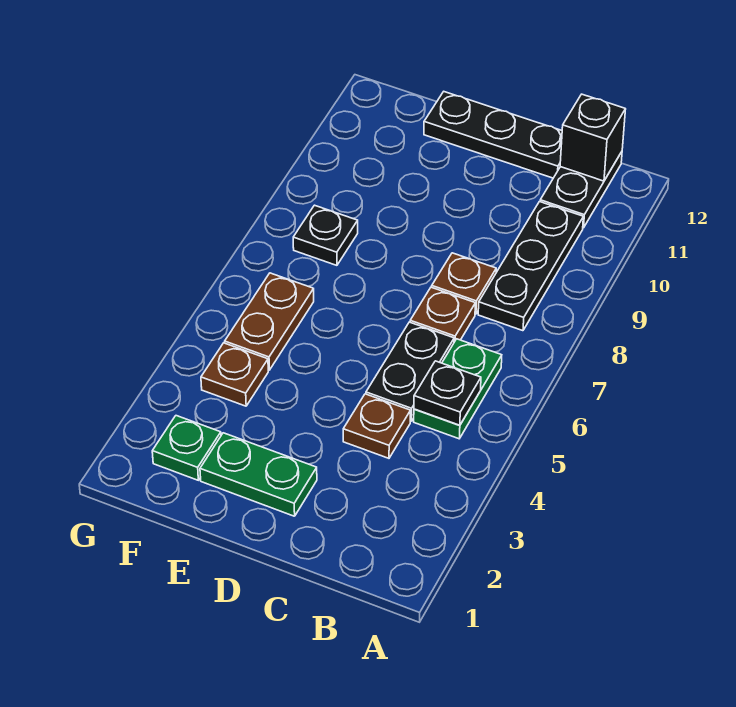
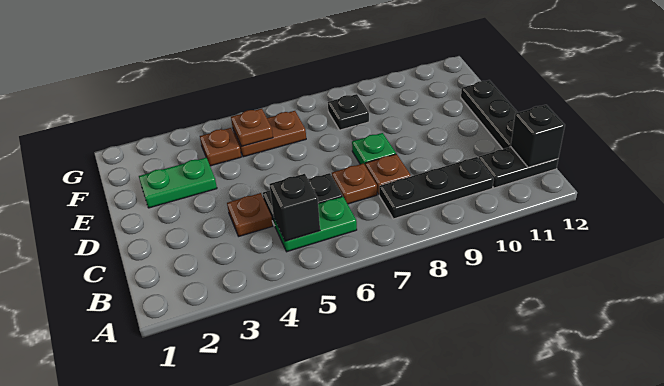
black plate B5 level 2 -> black brick B5 level 2
green plate D2:E2 level 1 -> green plate E2:E3 level 1
green plate F2 level 1 -> green plate D8 level 1
none -> brown plate F5 level 2

